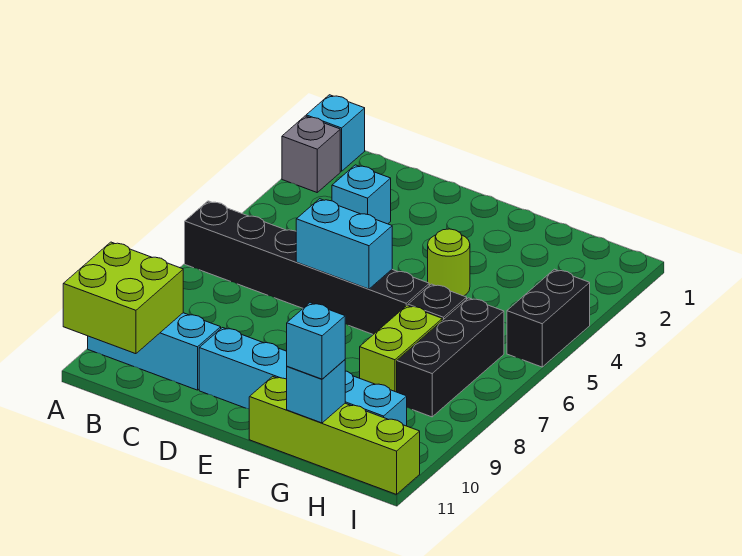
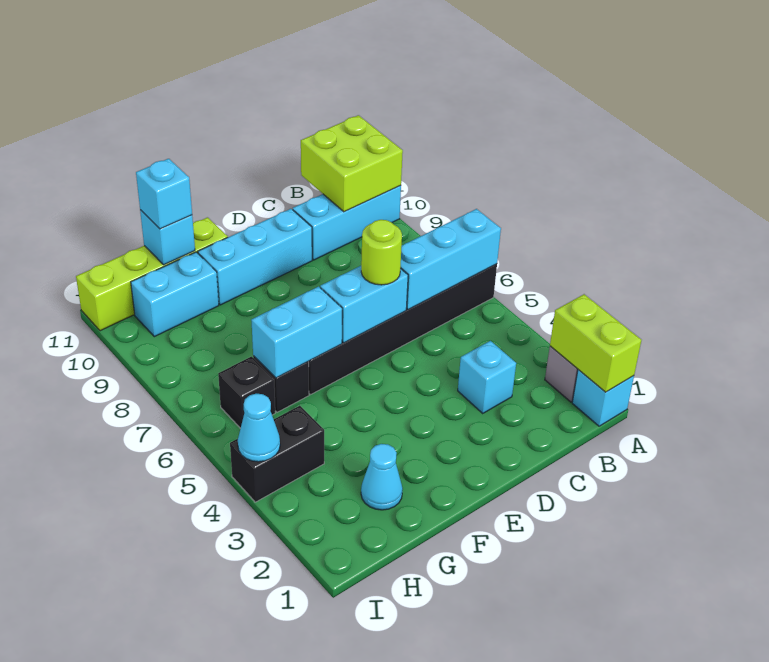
none -> cyan brick A6:C6 level 2
lime round brick F4 level 1 -> lime round brick D6 level 3
none -> cyan brick F6:G6 level 2
none -> cyan cone G2 level 1
lime brick G7:G8 level 1 -> lime brick A1:A2 level 2
black brick H6:H8 level 1 -> black brick H6 level 1
black brick I4:I5 level 1 -> black brick H4:I4 level 1
none -> cyan cone I4 level 2

